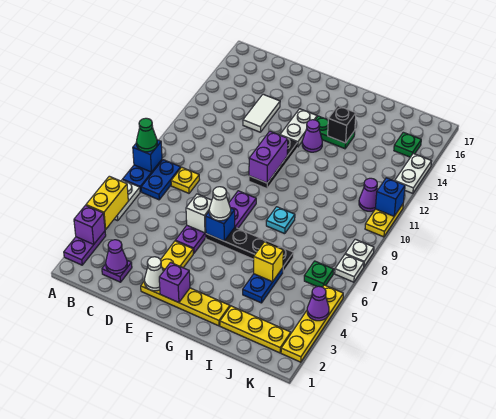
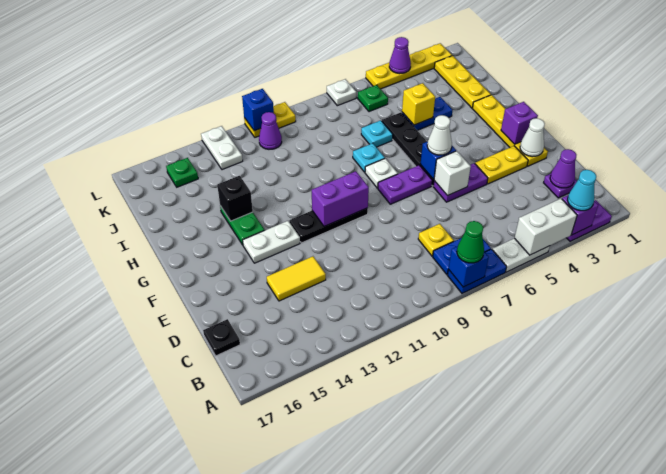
none -> cyan cone A3 level 3
yellow brick A4:A5 level 2 -> white brick A4:A5 level 2
none -> black plate C17 level 1
white tile D13:D14 level 1 -> yellow tile D13:D14 level 1
purple cone G13 level 1 -> none
none -> cyan plate I7 level 1
white plate L8 level 1 -> white plate G8 level 1
white plate L13:L14 level 1 -> white plate K13:L13 level 1

